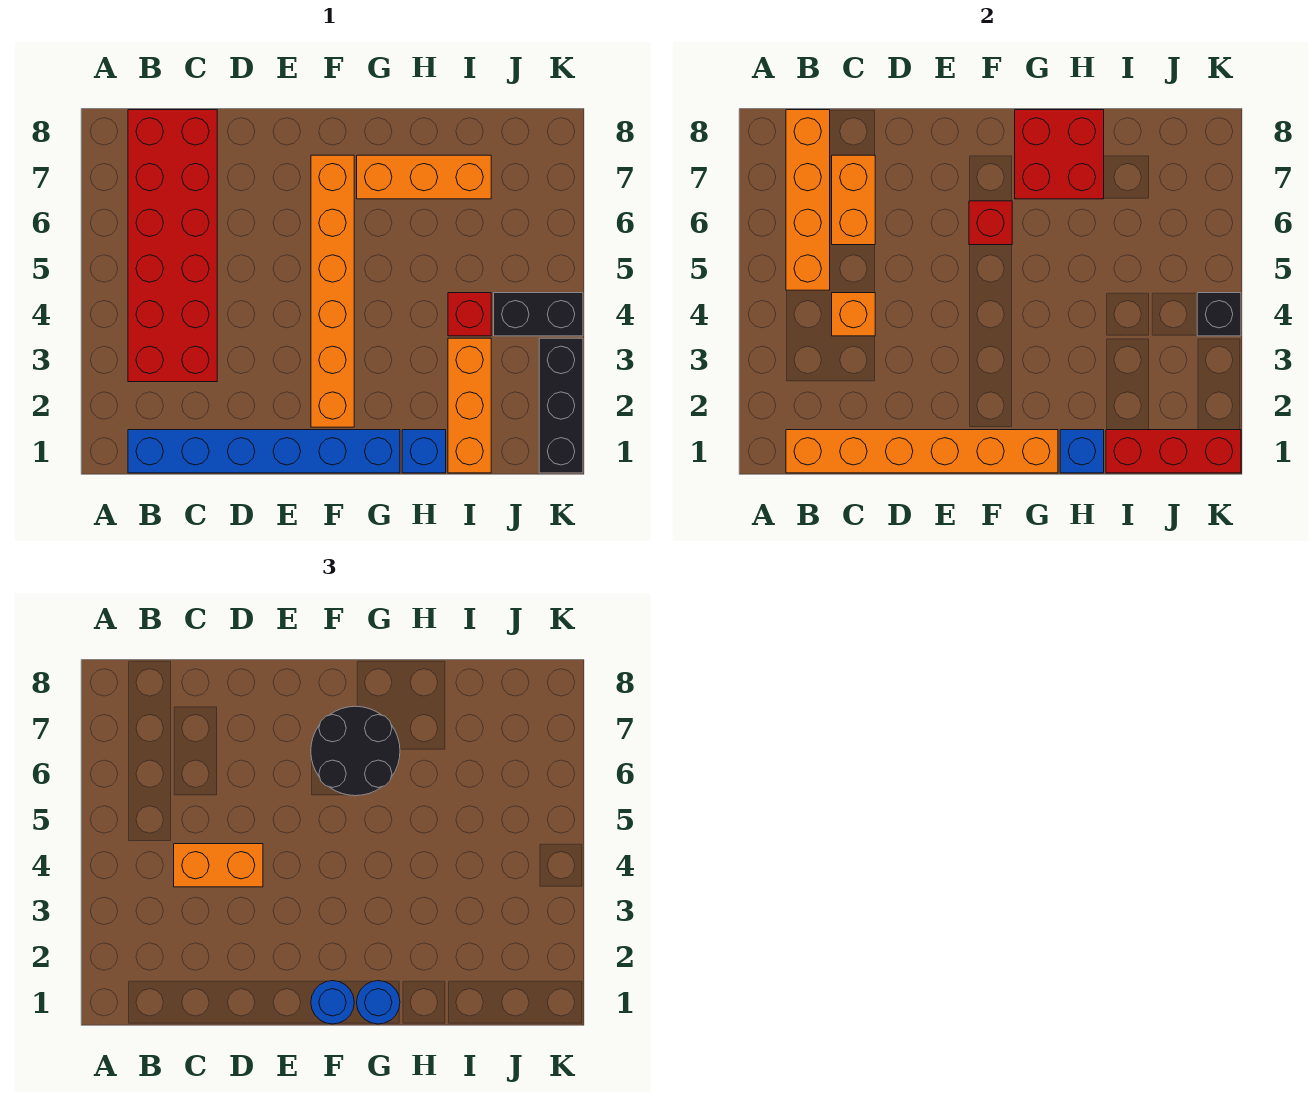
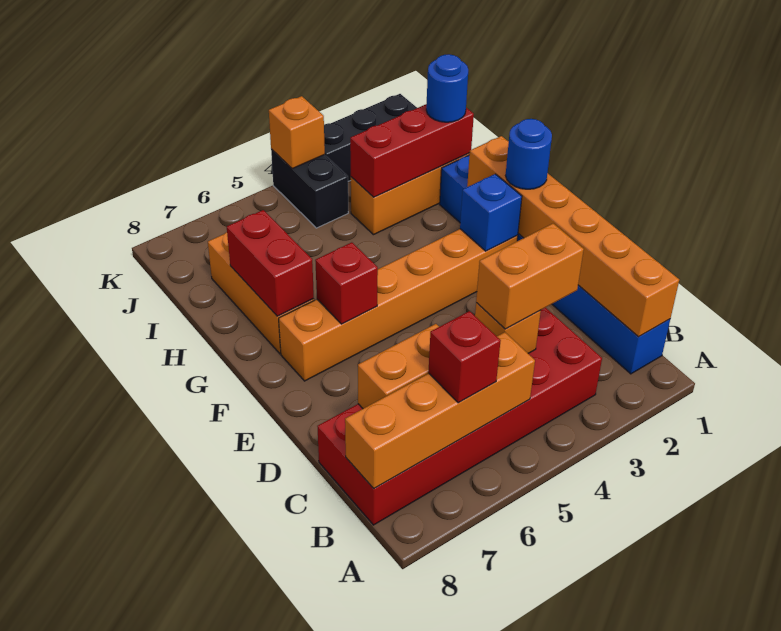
orange brick C4:D4 level 3 -> orange brick C3:C4 level 3
black round brick F6:G7 level 3 -> none
blue round brick G1 level 3 -> blue round brick I1 level 3
red brick G7:H8 level 2 -> red brick G7:H7 level 2
blue brick H1 level 2 -> blue brick F2 level 2
red brick I1:K1 level 2 -> red brick I1:I3 level 2
red brick I4 level 1 -> red brick B6 level 3
black brick K4 level 2 -> orange brick K4 level 2

